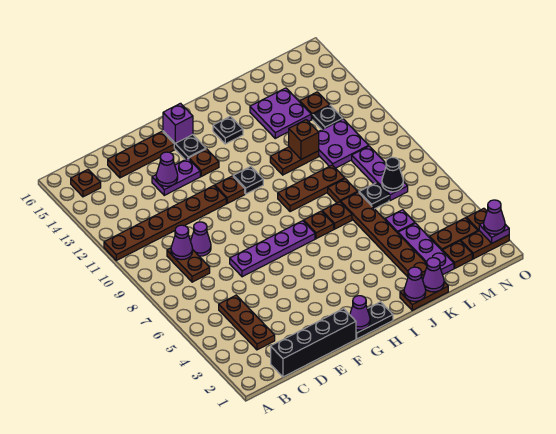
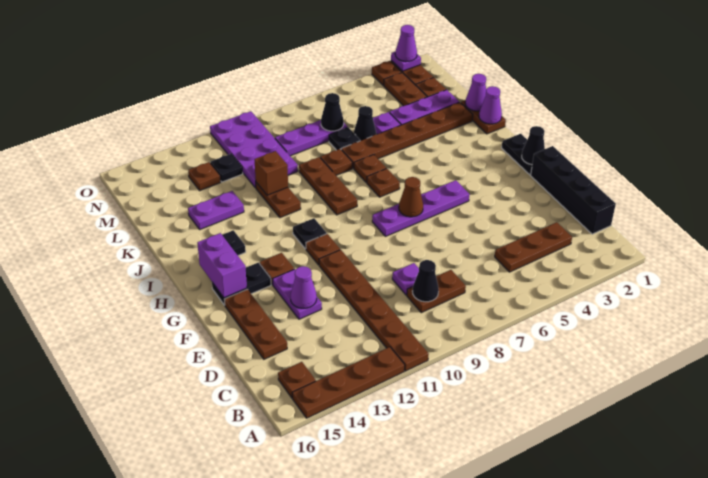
none -> brown plate A12:A15 level 1
purple cone C9 level 2 -> black cone C9 level 2
purple cone D9 level 1 -> purple plate D9 level 1
purple plate E7:H7 level 1 -> purple plate G5:G8 level 1
purple cone G1 level 2 -> black cone G1 level 2
none -> brown cone G7 level 2
purple brick G15 level 2 -> purple brick G15:H15 level 2
purple plate K13:L14 level 1 -> purple plate K13:K14 level 1
none -> black cone L6 level 1
purple plate L10:M11 level 1 -> purple plate L10:O11 level 1

